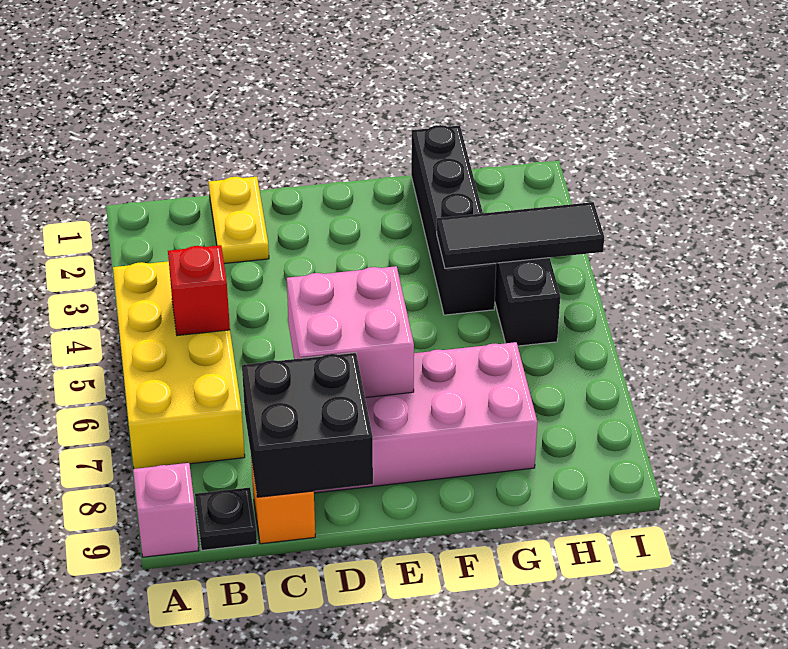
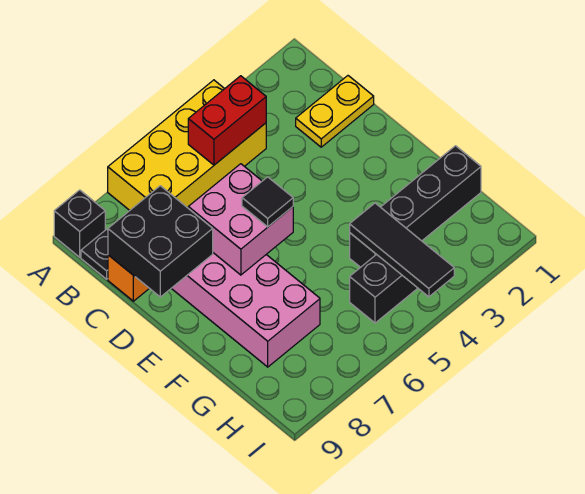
pink brick A9 level 1 -> black brick A9 level 1
red brick B5 level 2 -> red brick B4:B5 level 2
none -> black tile E6 level 3

